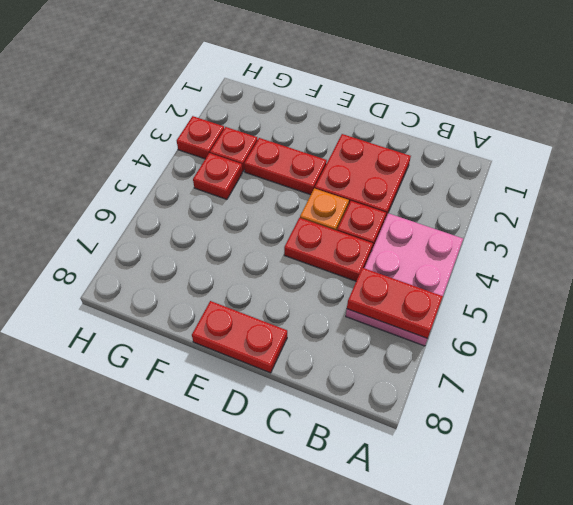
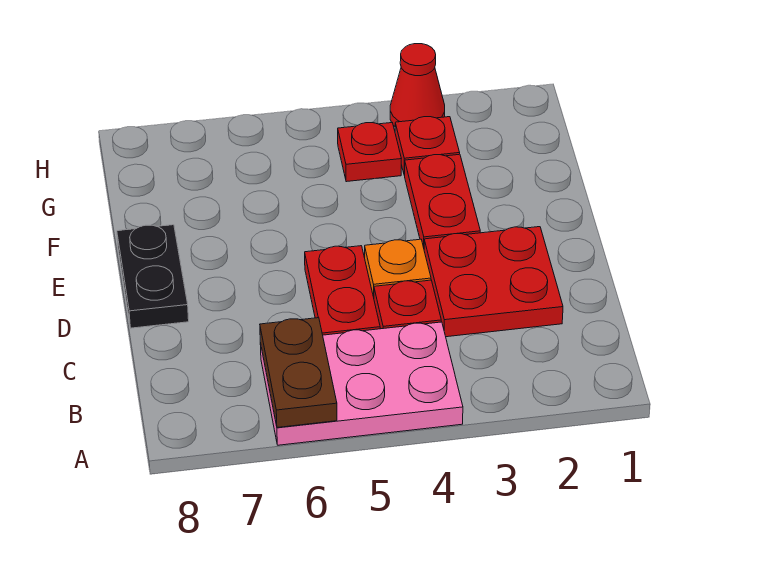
red plate A6:B6 level 2 -> brown plate A6:B6 level 2
red plate D8:E8 level 1 -> black plate D8:E8 level 1
red plate H3 level 1 -> red cone H3 level 1

